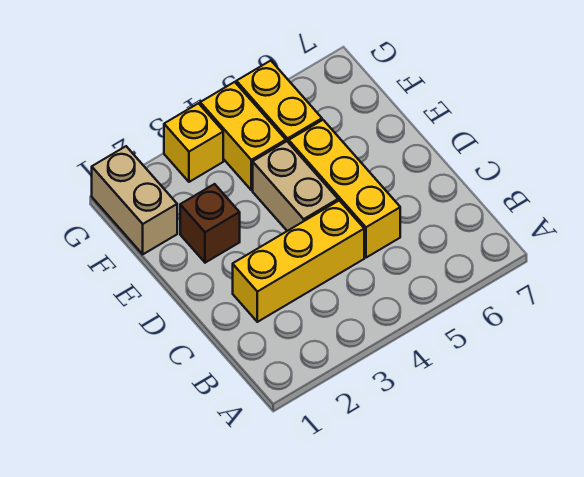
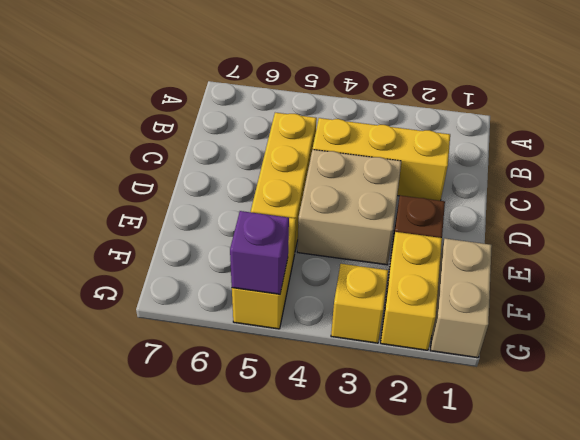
tan brick D4:E4 level 1 -> tan brick D3:E4 level 1
yellow brick F4:G4 level 1 -> yellow brick F2:G2 level 1
none -> purple brick G5 level 2

